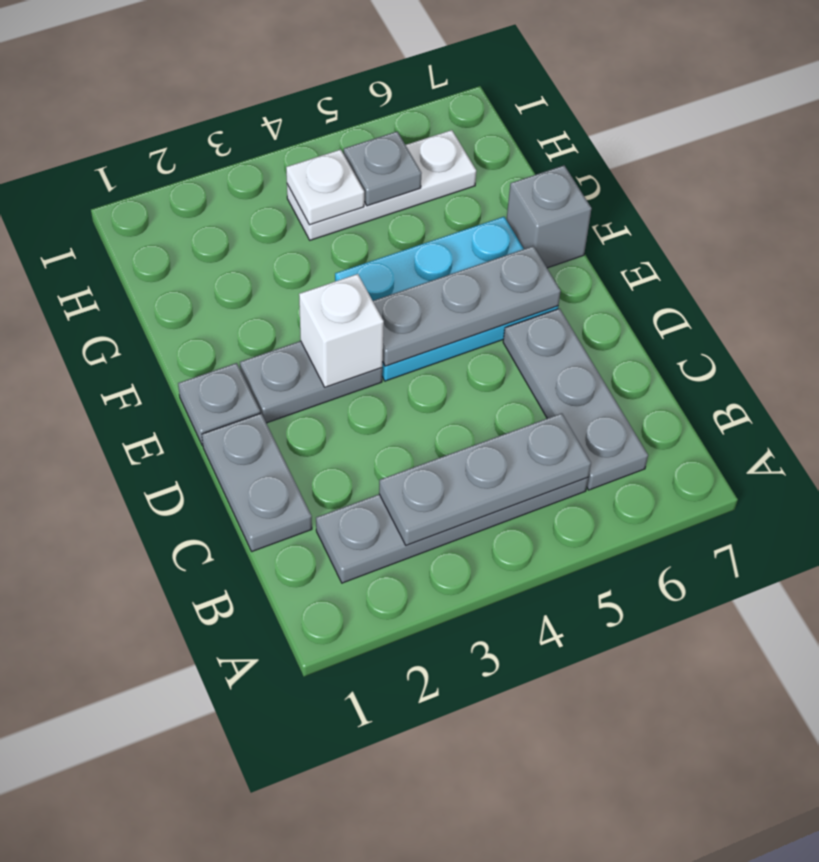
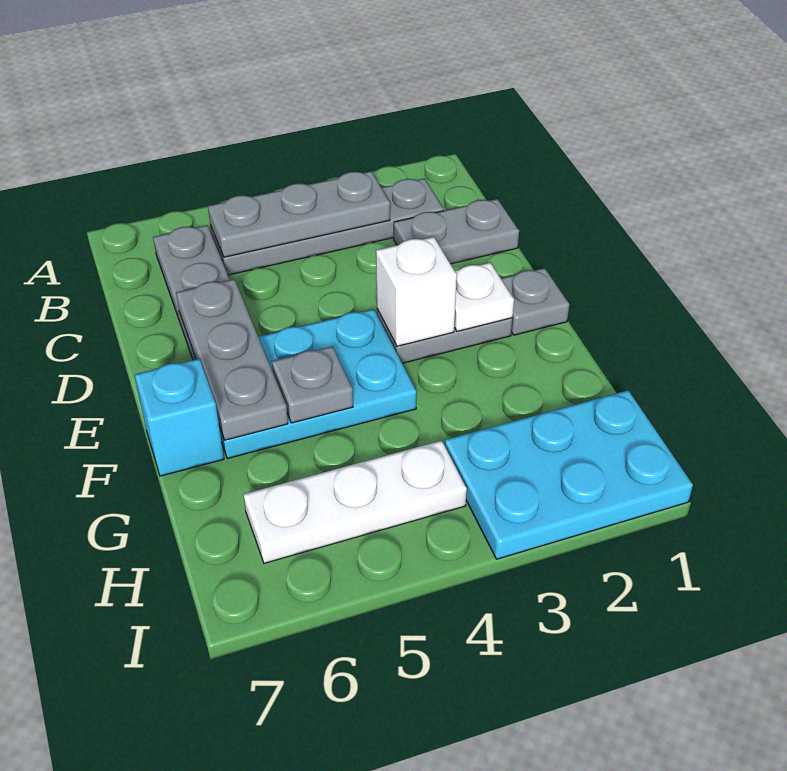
grey plate C1:D1 level 1 -> grey plate C1:C2 level 1
grey plate E4:E6 level 2 -> grey plate D6:F6 level 2
grey brick F7 level 1 -> cyan brick F7 level 1
none -> cyan plate H1:I3 level 1
white plate H4 level 2 -> white plate E2 level 2
grey plate H5 level 2 -> grey plate F5 level 2

